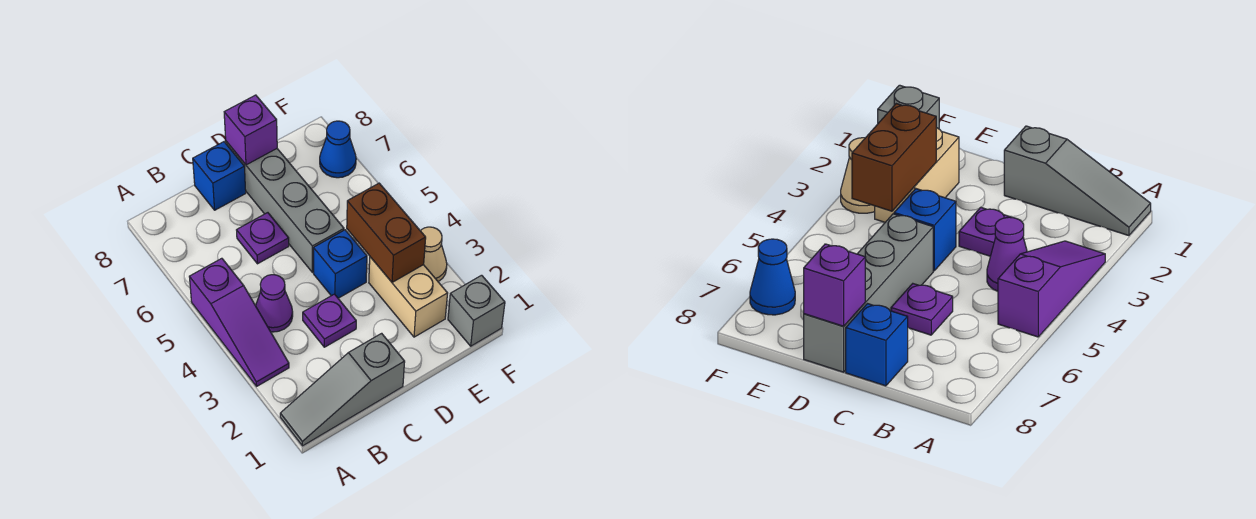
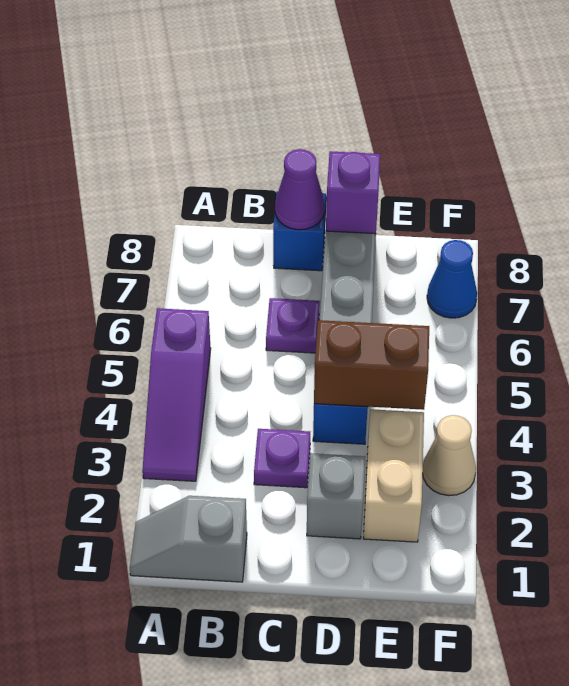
grey slope A1:C1 level 1 top C -> grey slope A1:B1 level 1 top B
purple cone B4 level 1 -> purple cone C8 level 2
brown brick E3:E4 level 2 -> brown brick D4:E4 level 2
grey brick F1 level 1 -> grey brick D2 level 1

